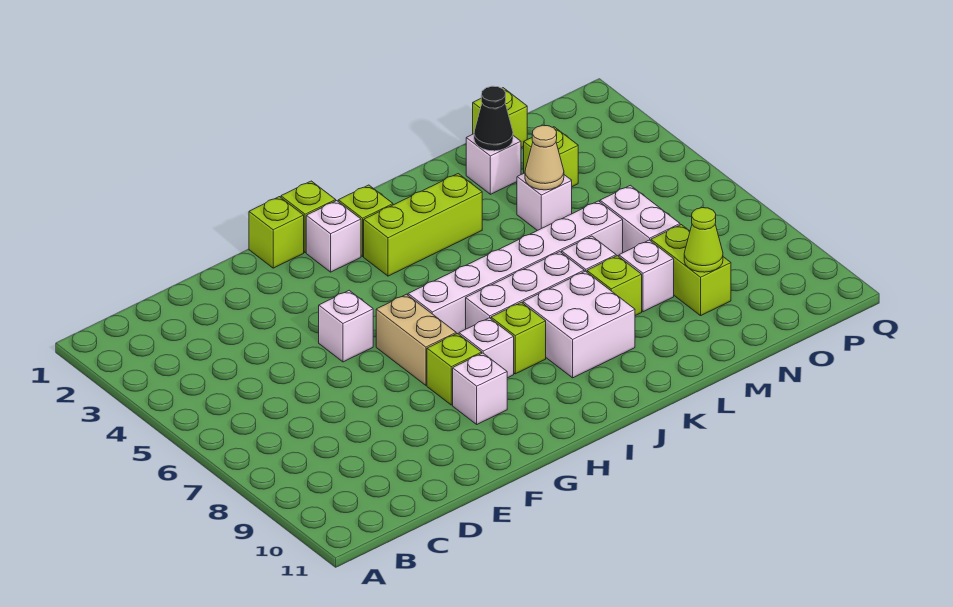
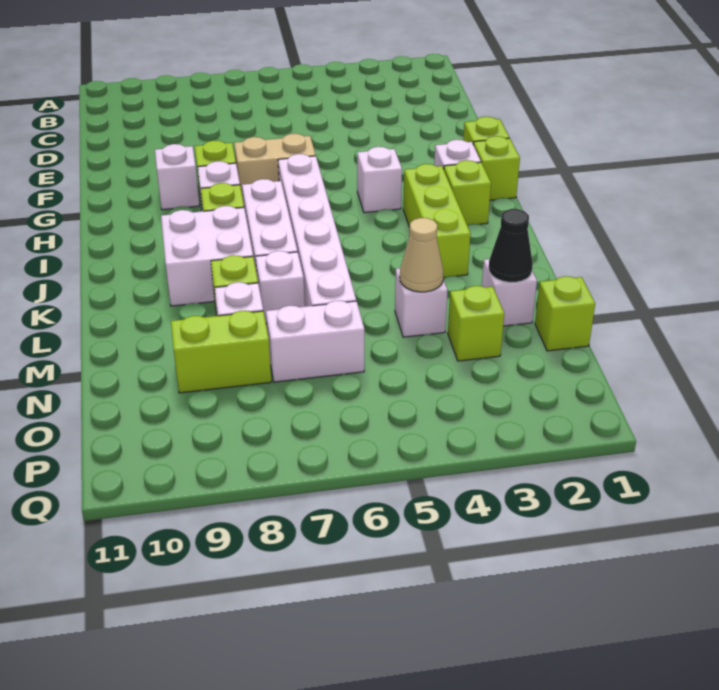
white brick F5 level 1 -> white brick H4 level 1
lime cone N9 level 2 -> none

